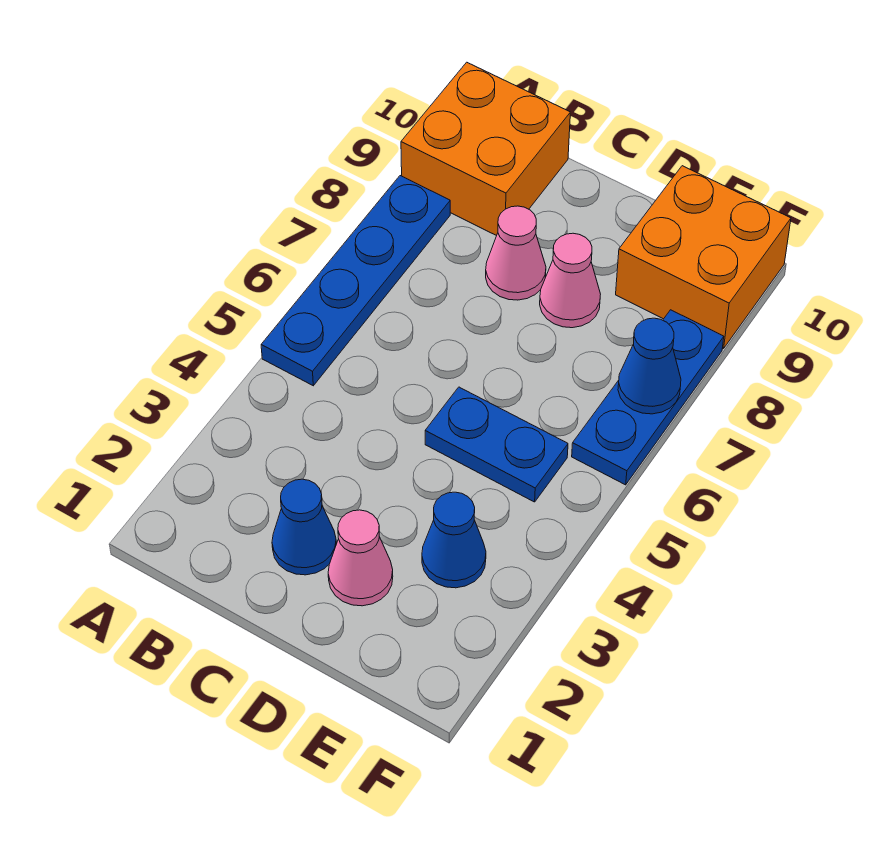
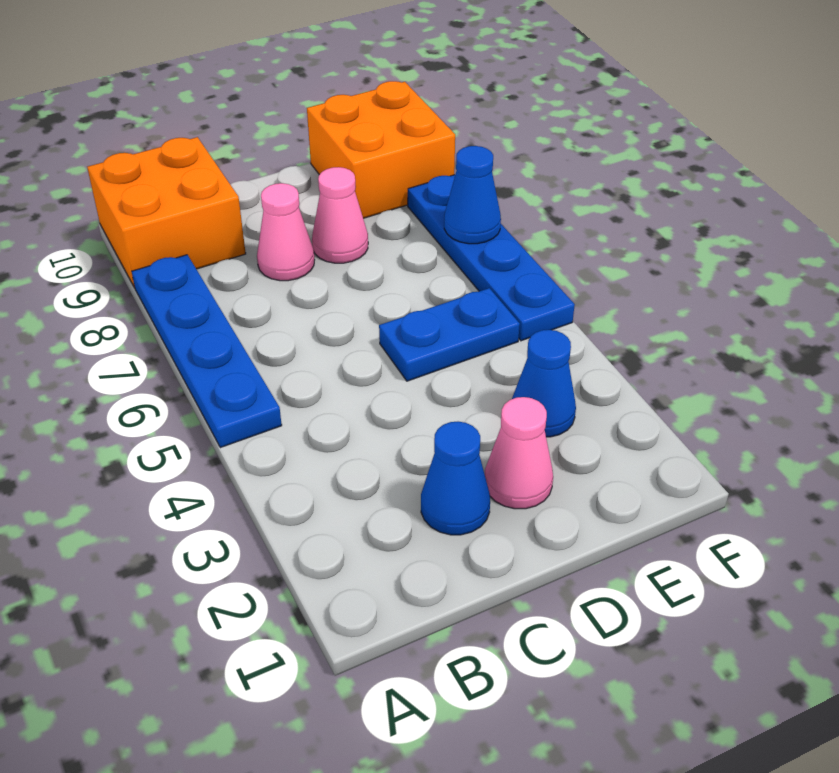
blue plate F6:F8 level 1 -> blue plate F5:F8 level 1

